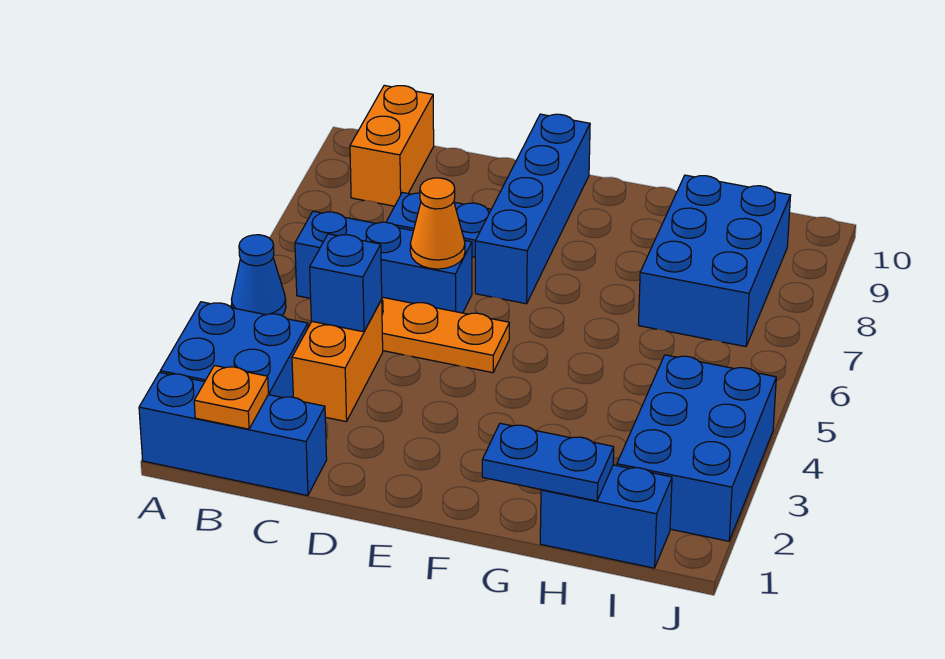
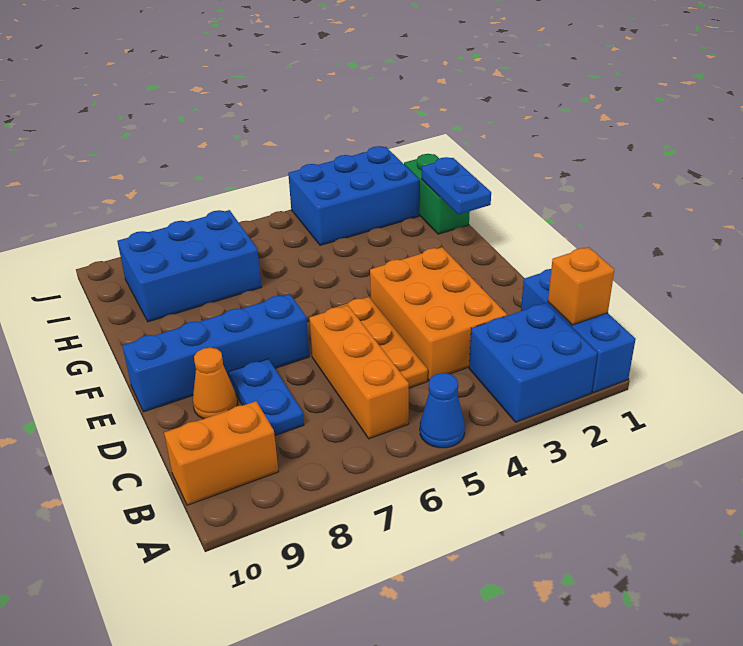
orange plate B1 level 2 -> orange brick B1 level 2
blue brick B6:D6 level 1 -> orange brick B6:D6 level 1
orange brick C3:C4 level 1 -> orange brick C3:E4 level 1
blue brick C4 level 2 -> none
orange cone D6 level 2 -> orange cone D9 level 1
blue brick H1:I1 level 1 -> green brick H1:I1 level 1

